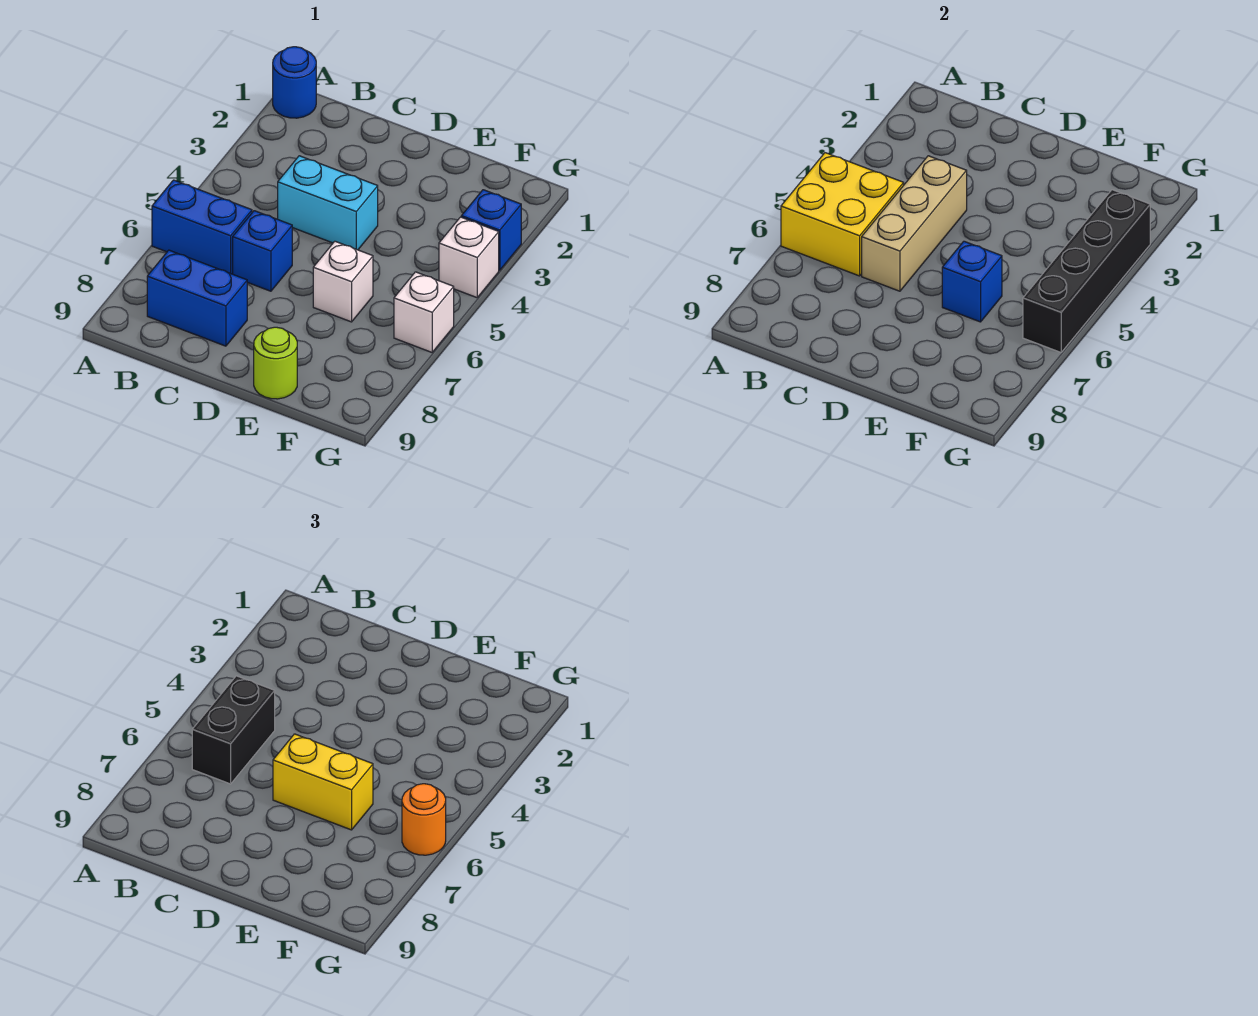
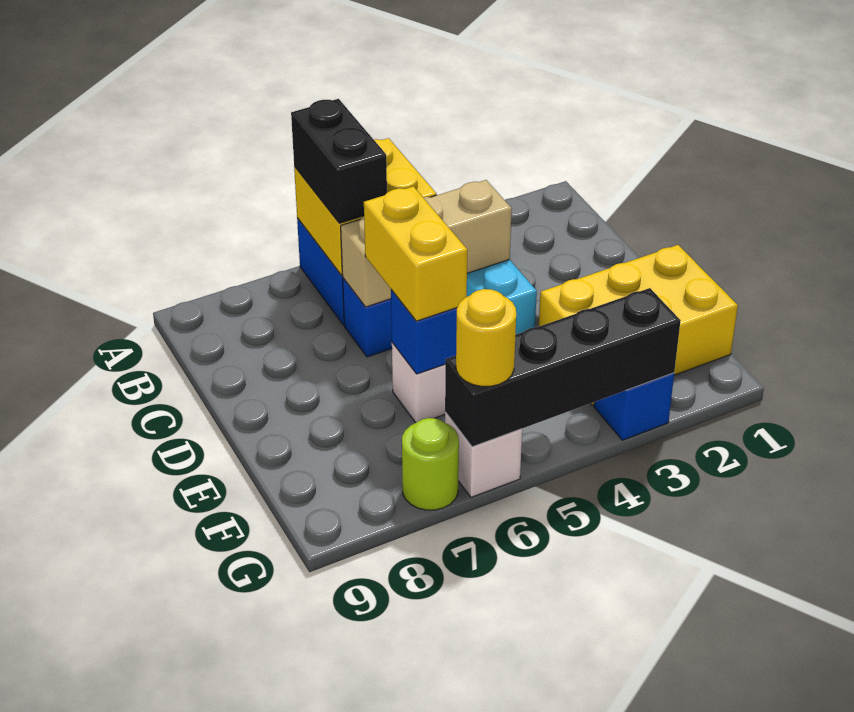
blue round brick A1 level 1 -> none
black brick B5:B6 level 3 -> black brick A6:B6 level 3
blue brick B8:C8 level 1 -> none
none -> yellow brick E1:F3 level 1
lime round brick E9 level 1 -> lime round brick G7 level 1
white brick G4 level 1 -> none
orange round brick G6 level 3 -> yellow round brick G6 level 3

